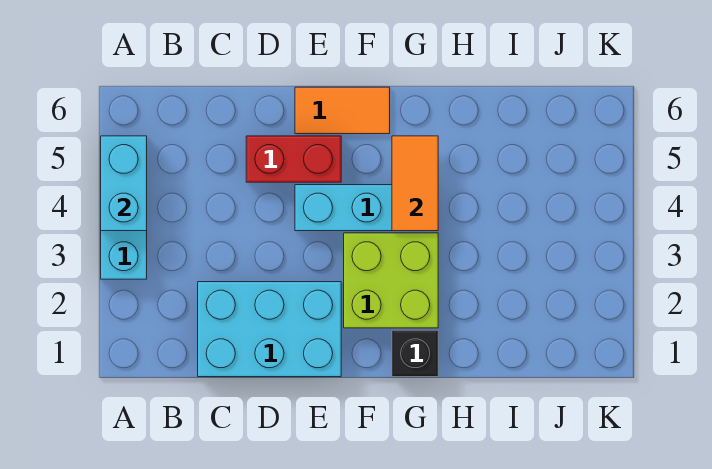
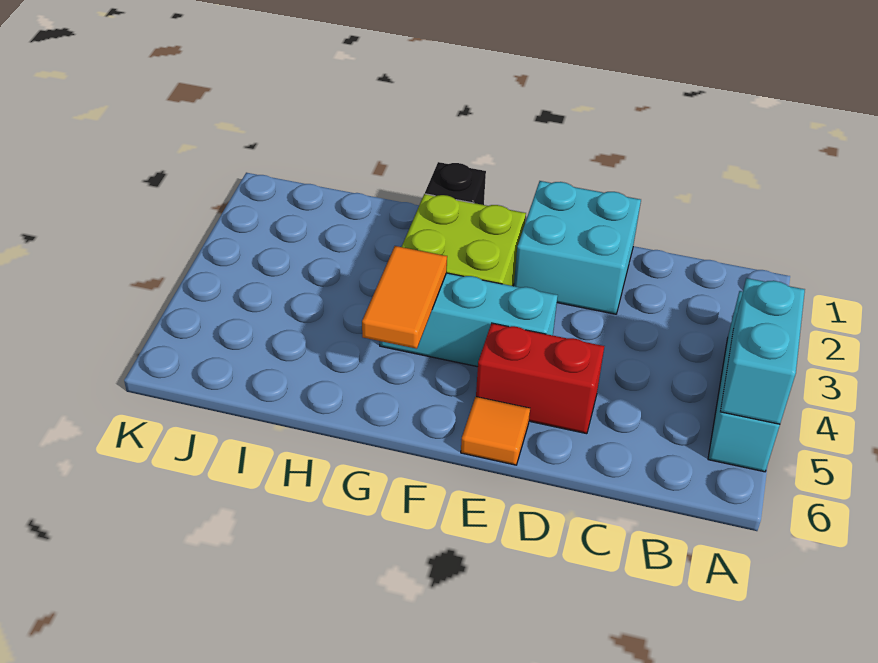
cyan brick C1:E2 level 1 -> cyan brick D1:E2 level 1
orange tile E6:F6 level 1 -> orange tile E6 level 1

